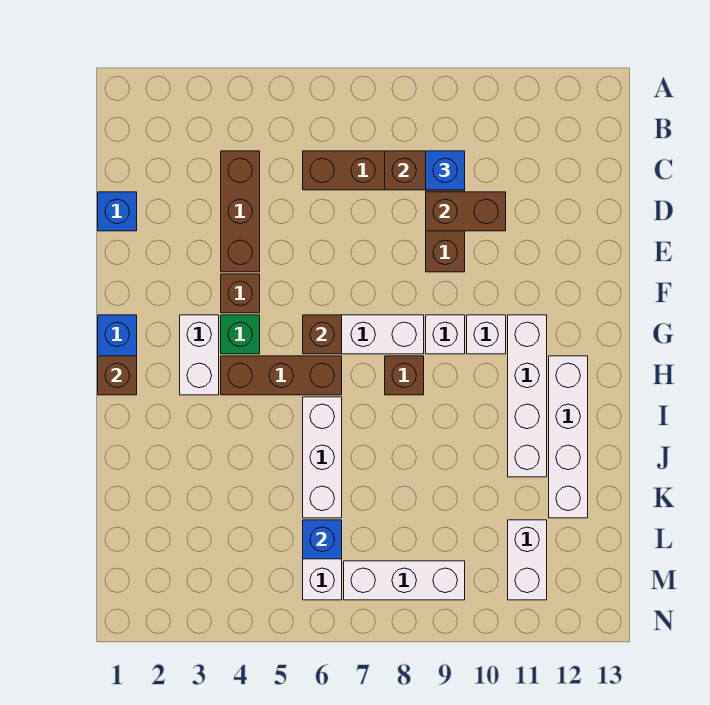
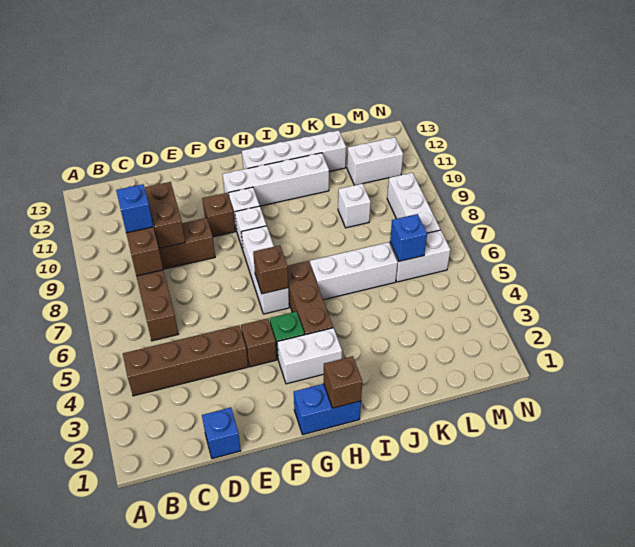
brown brick C4:E4 level 1 -> brown brick B4:E4 level 1
brown brick H8 level 1 -> brown brick F10 level 1
none -> white brick K9 level 1

